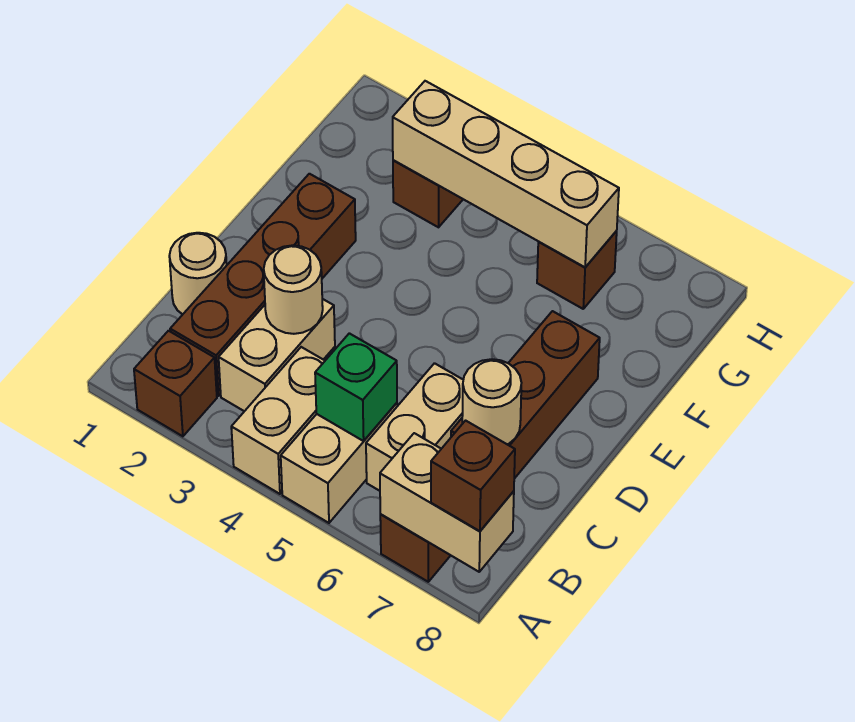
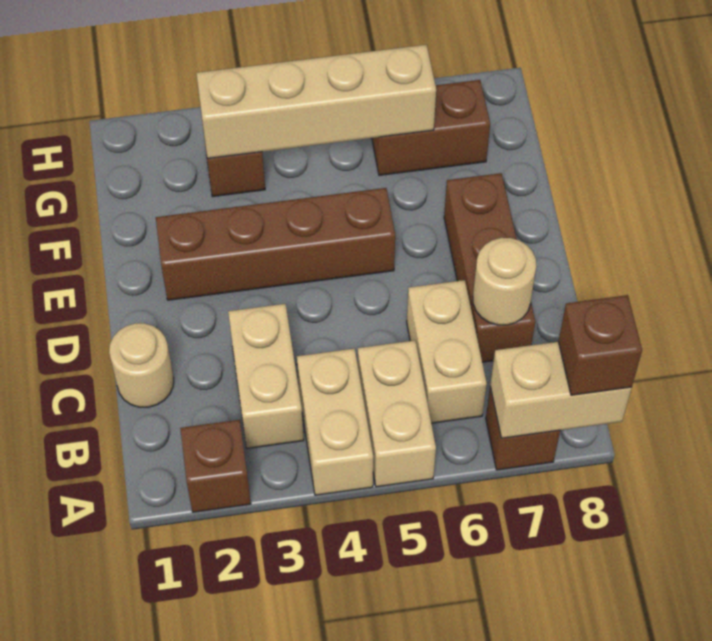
brown brick B2:E2 level 1 -> brown brick E2:E5 level 1
green brick B5 level 2 -> none
tan round brick C3 level 2 -> none
brown brick G6 level 1 -> brown brick G6:G7 level 1

